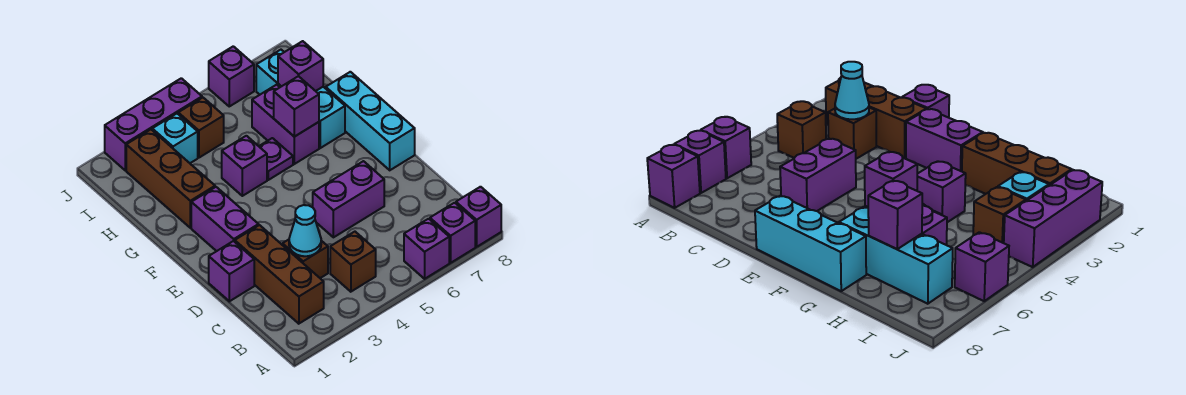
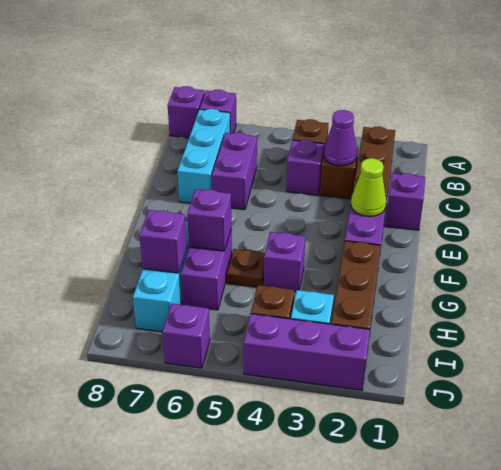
purple brick A6 level 1 -> purple brick C4 level 1
cyan cone C3 level 2 -> purple cone C3 level 2
purple brick D5:D6 level 1 -> purple brick C6:D6 level 1
none -> lime cone E2 level 2
cyan brick E8:G8 level 1 -> cyan brick B7:D7 level 1
purple plate G5 level 1 -> brown plate G5 level 1

